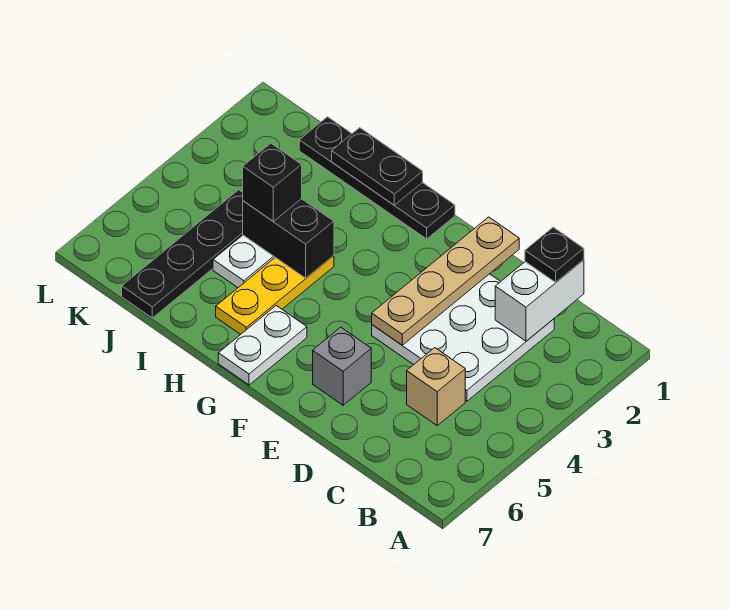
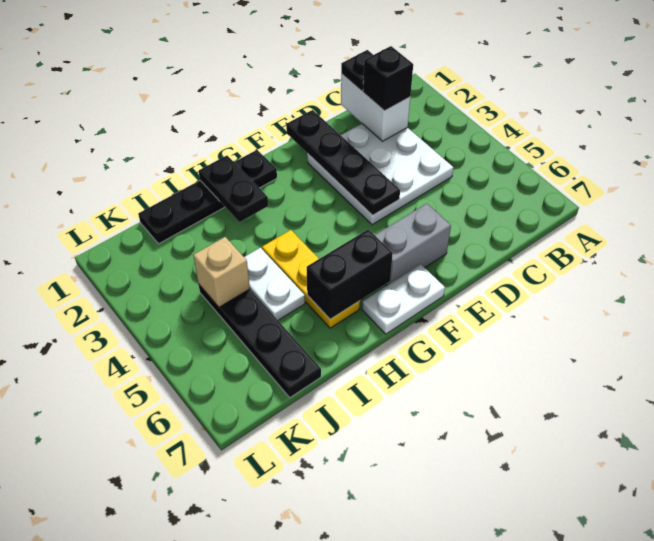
tan brick C5 level 1 -> tan brick J4 level 2
tan plate E1:E4 level 2 -> black plate E1:E4 level 2
grey brick E6 level 1 -> grey brick E6:F6 level 1
white plate G6:G7 level 1 -> white plate F7:G7 level 1
black plate H1:I1 level 2 -> black plate H1:H2 level 2
black brick H4:I4 level 2 -> black brick G6:H6 level 2
black brick I4 level 3 -> black brick C2 level 3

